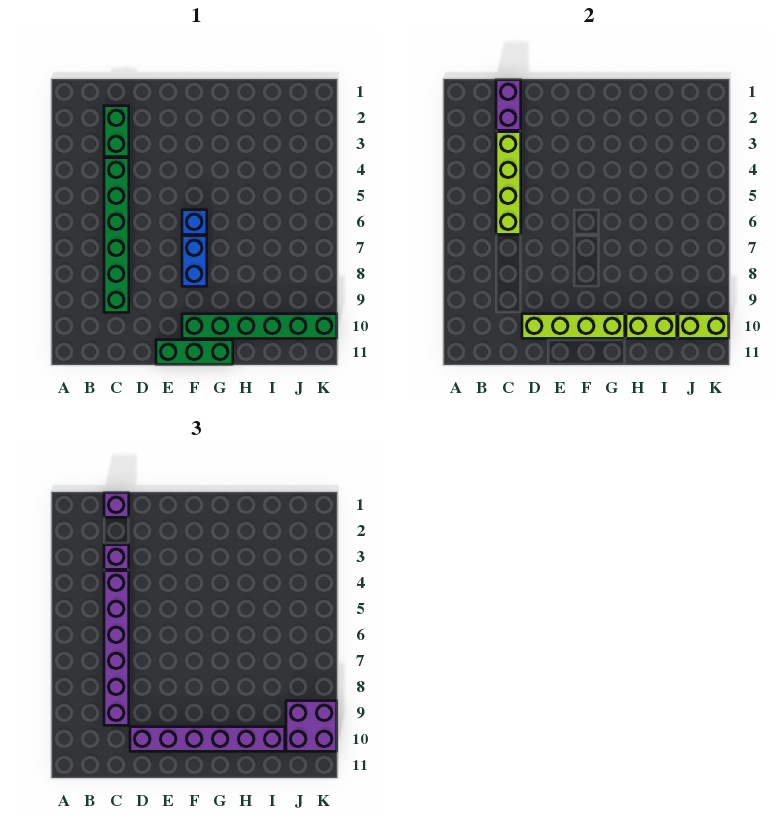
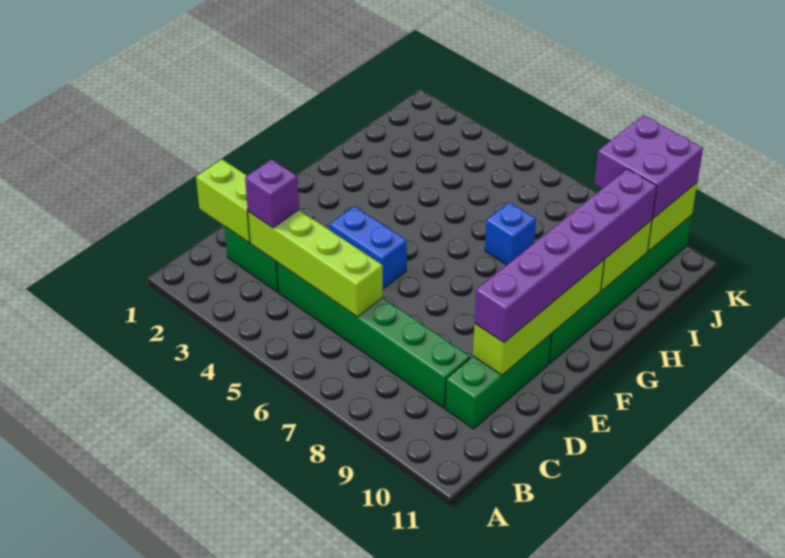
purple brick C1:C2 level 2 -> lime brick C1:C2 level 2
purple brick C1 level 3 -> none
purple brick C4:C9 level 3 -> none
green brick E11:G11 level 1 -> green brick C10:E10 level 1
blue brick F6 level 1 -> blue brick H7 level 1
blue brick F7:F8 level 1 -> blue brick E4:E5 level 1

